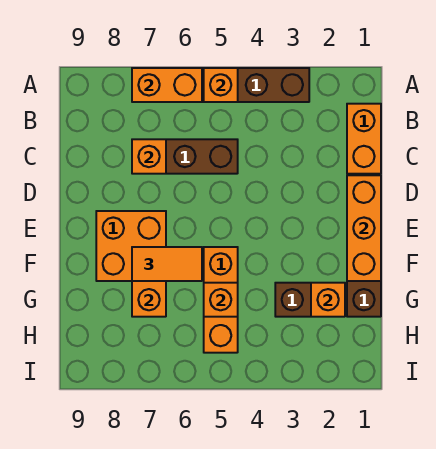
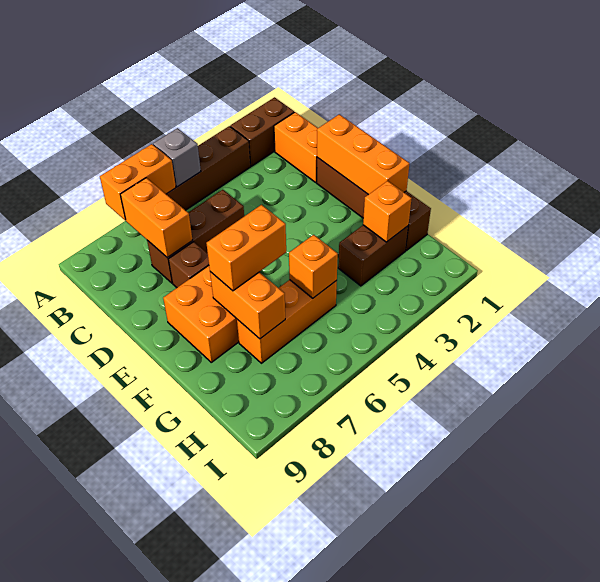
none -> brown brick A1:A2 level 1
orange brick A5 level 2 -> grey brick A5 level 2
orange brick C7 level 2 -> orange brick B7:C7 level 2
none -> brown brick D7 level 1
orange brick F5:H5 level 1 -> orange brick G5:G7 level 1
orange tile F6:F7 level 3 -> orange brick F6:F7 level 3

